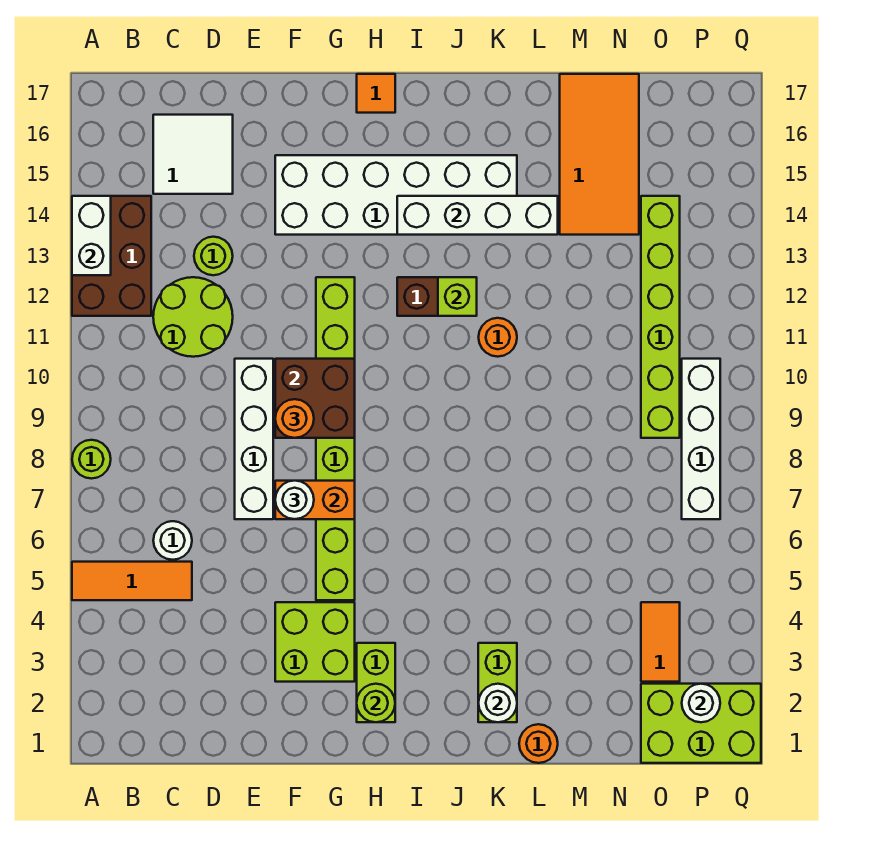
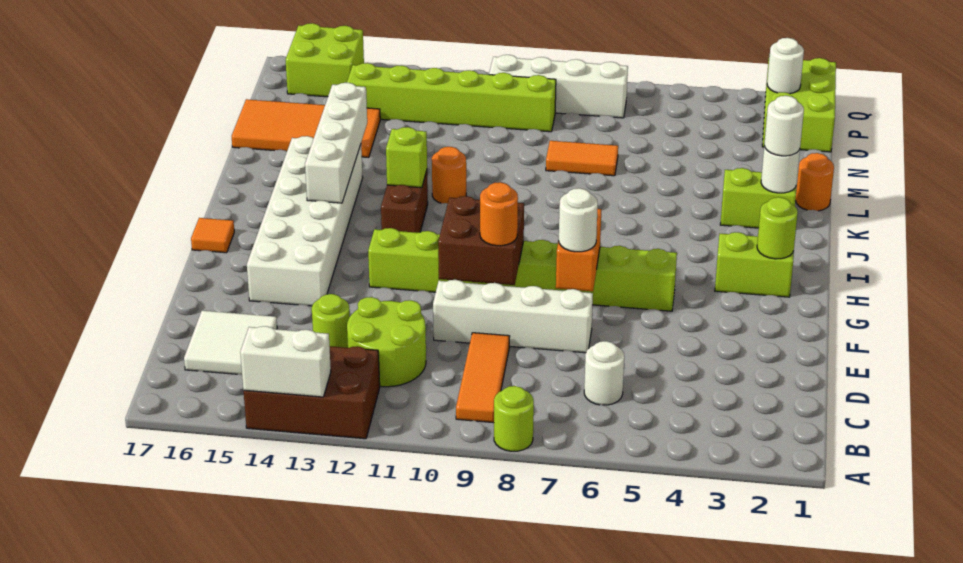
orange tile A5:C5 level 1 -> orange tile B9:D9 level 1
lime brick F3:G4 level 1 -> lime brick P15:Q16 level 1
none -> white round brick K2 level 3
orange tile O3:O4 level 1 -> orange tile M7:M8 level 1

